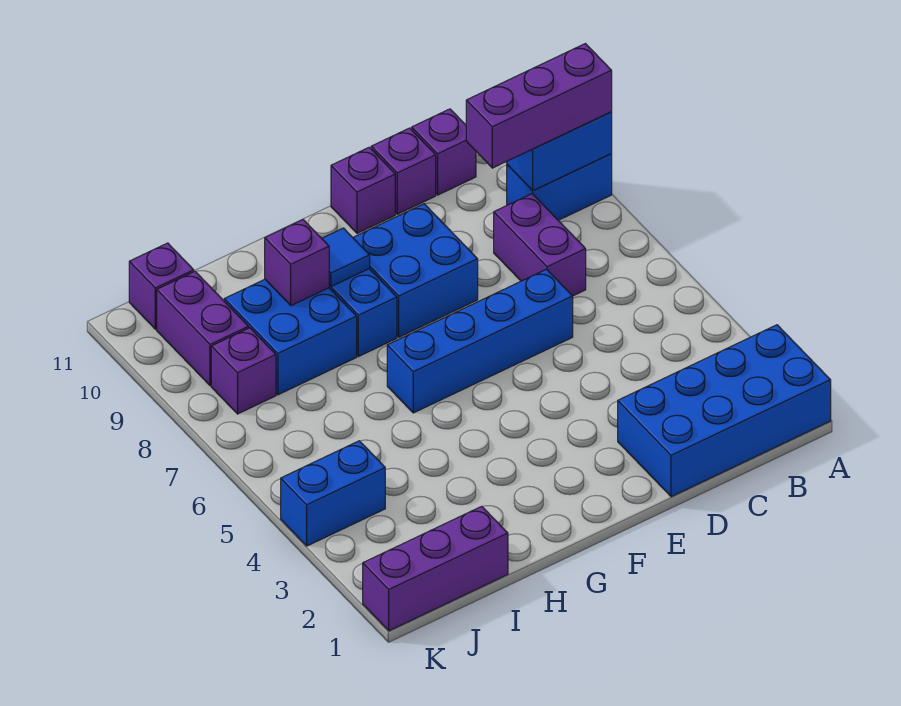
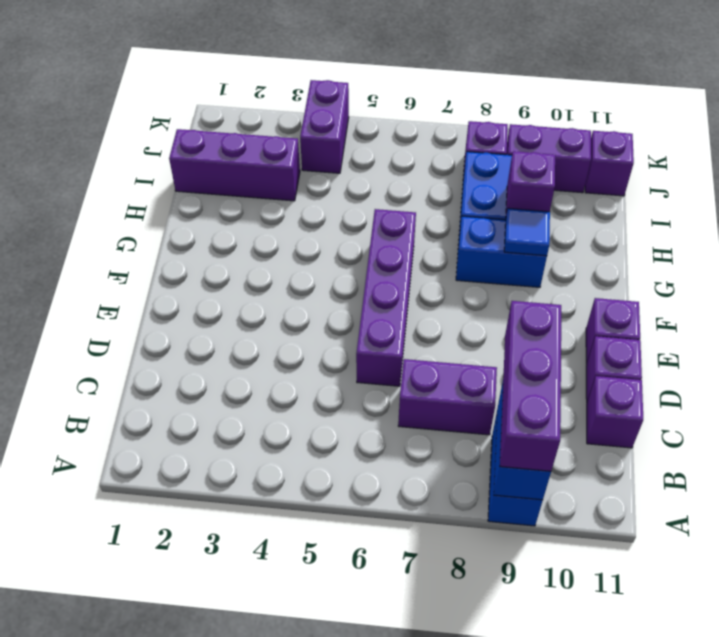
blue brick A1:D2 level 1 -> none
blue brick D6:G6 level 1 -> purple brick D6:G6 level 1
blue brick E8:F9 level 1 -> none
purple brick I1:K1 level 1 -> purple brick I1:I3 level 1
blue brick J4:K4 level 1 -> purple brick J4:K4 level 1

